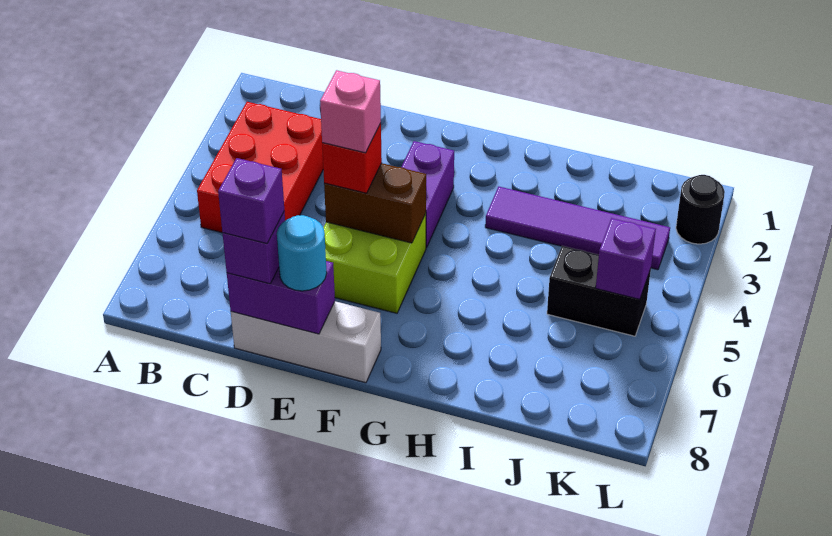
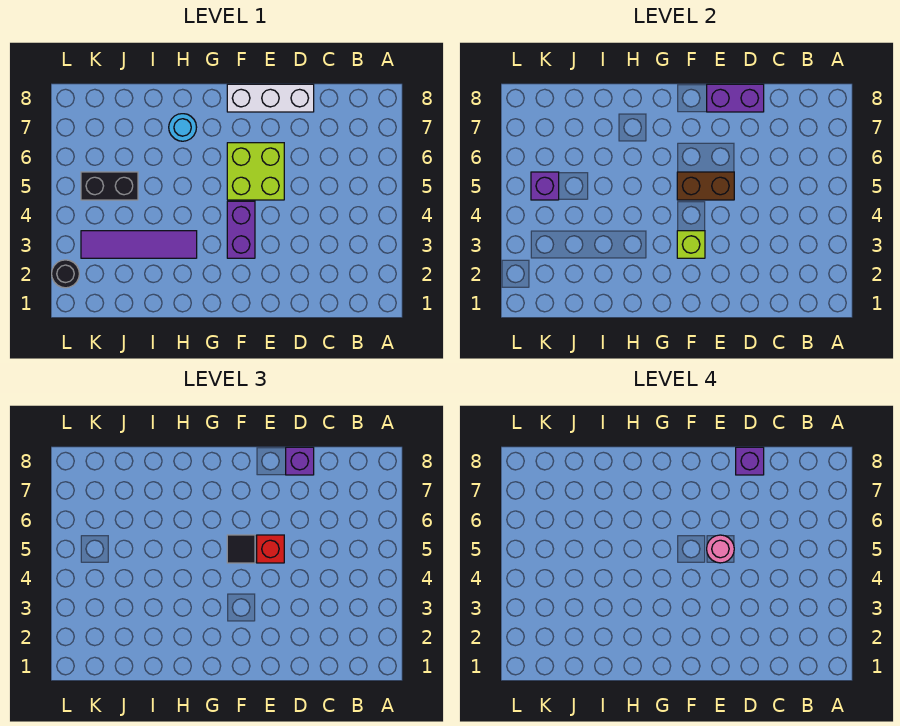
red brick B3:C5 level 1 -> none
pink brick E5 level 4 -> pink round brick E5 level 4
cyan round brick E8 level 3 -> cyan round brick H7 level 1
none -> lime brick F3 level 2
none -> black tile F5 level 3

